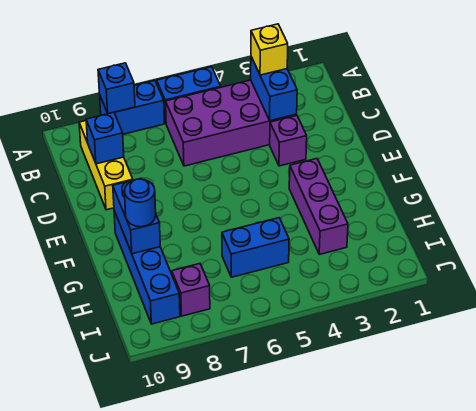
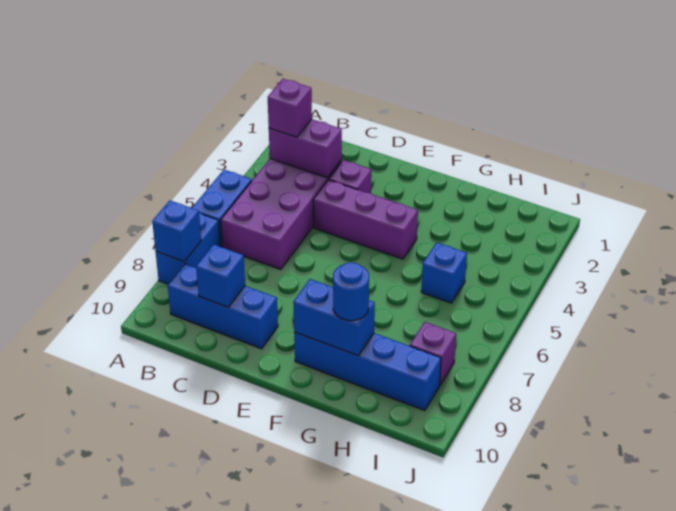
blue brick B3:C3 level 2 -> purple brick B3:C3 level 2
yellow brick B3 level 3 -> purple brick B3 level 3
yellow brick B9:D9 level 1 -> blue brick B9:D9 level 1
purple brick F3:H3 level 1 -> purple brick D4:F4 level 1
blue brick H5:H6 level 1 -> blue brick H5 level 1

